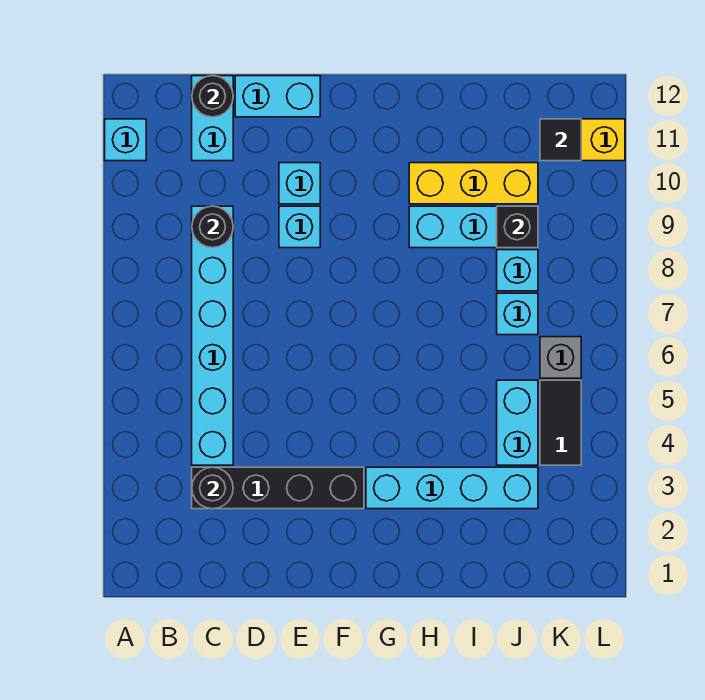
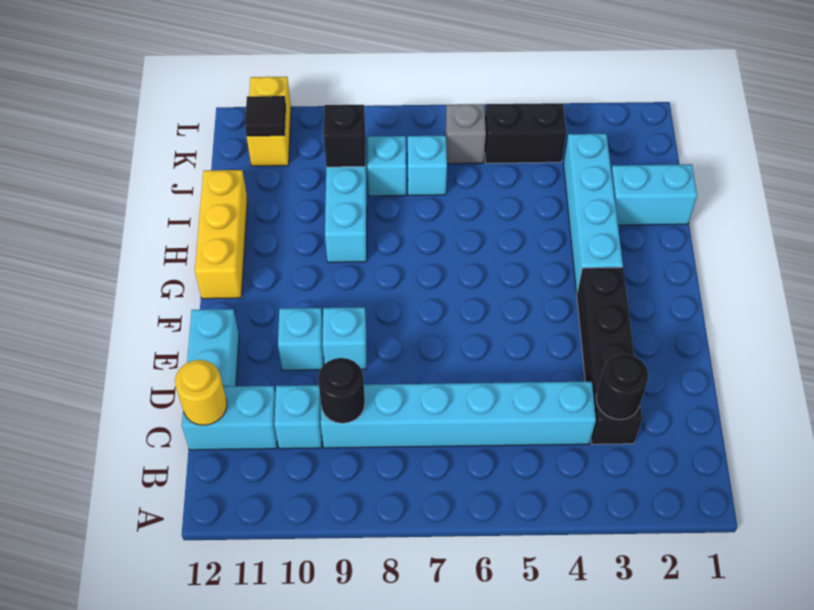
cyan brick A11 level 1 -> cyan brick C10 level 1
black round brick C12 level 2 -> yellow round brick C12 level 2
yellow brick H10:J10 level 1 -> yellow brick G12:I12 level 1
cyan brick J4:J5 level 1 -> cyan brick I1:I2 level 1
black tile K4:K5 level 1 -> black brick K4:K5 level 1

